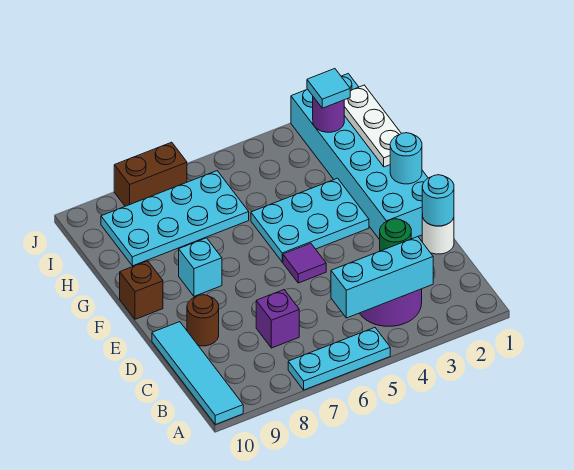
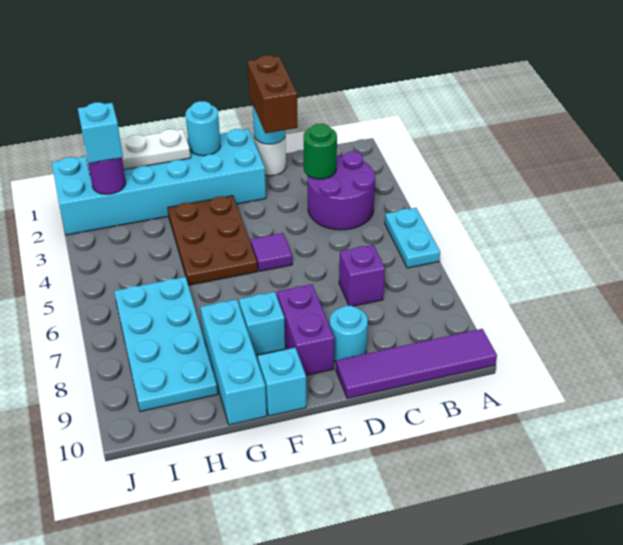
cyan plate A5:A7 level 1 -> cyan plate A5:A6 level 1
cyan tile A10:D10 level 1 -> purple tile A10:D10 level 1
cyan brick B3:B5 level 2 -> cyan brick G8:G10 level 1
brown round brick D9 level 1 -> cyan round brick D9 level 1
none -> purple brick E8:E9 level 1
cyan plate F3:G5 level 1 -> brown plate F3:G5 level 1
brown brick F10 level 1 -> cyan brick F10 level 1
cyan tile I2 level 3 -> cyan brick I2 level 3
brown brick J7:J8 level 1 -> brown brick D1:D2 level 3

